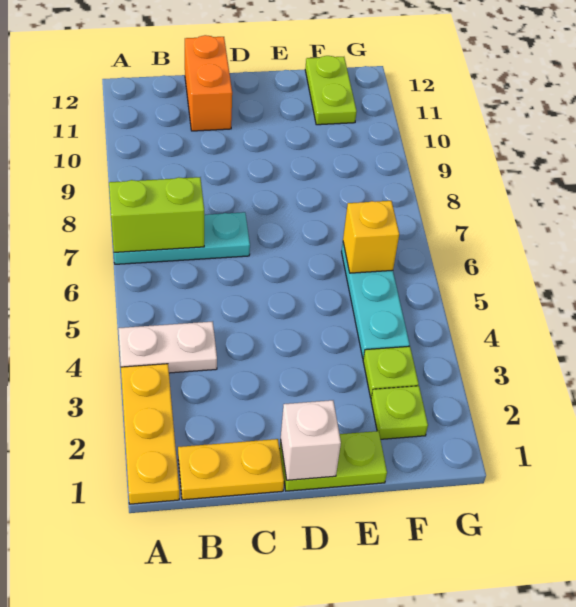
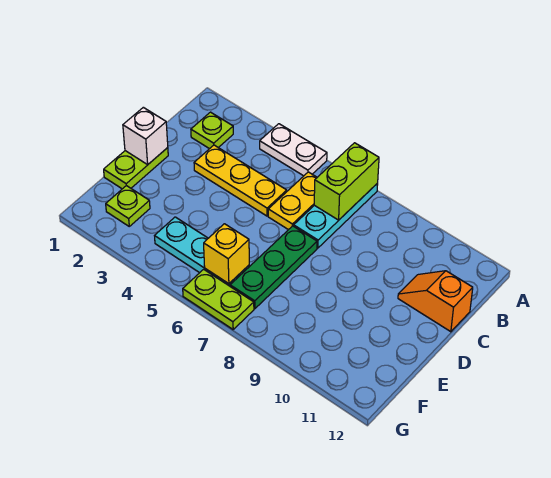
yellow plate A1:A3 level 1 -> yellow plate C3:C5 level 1
white plate A4:B4 level 1 -> white plate A4:A5 level 1
yellow plate B1:C1 level 1 -> yellow plate B6:C6 level 1
orange brick C11:C12 level 1 -> orange slope C11:C12 level 1 top 12
none -> green plate D7:F7 level 1
lime plate F3 level 1 -> lime plate B2 level 1
lime plate F11:F12 level 1 -> lime plate G6:G7 level 1

